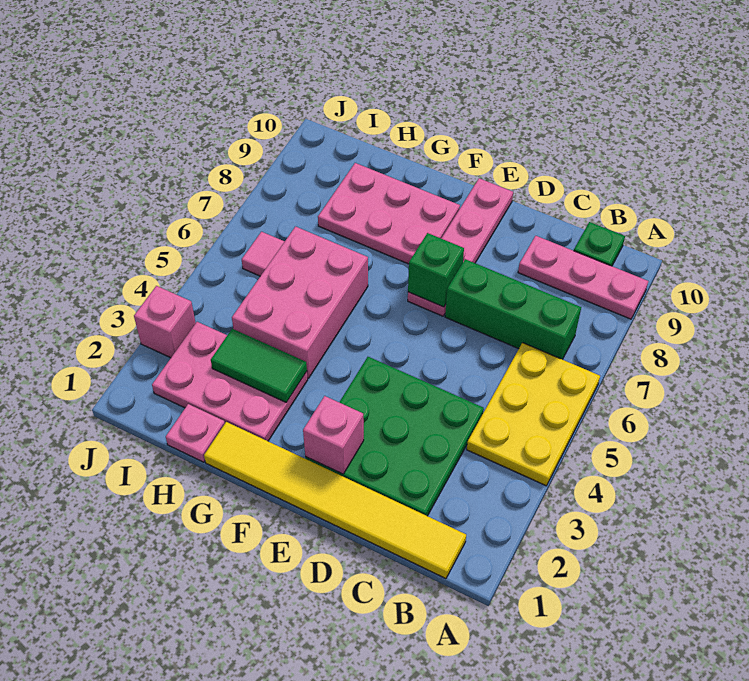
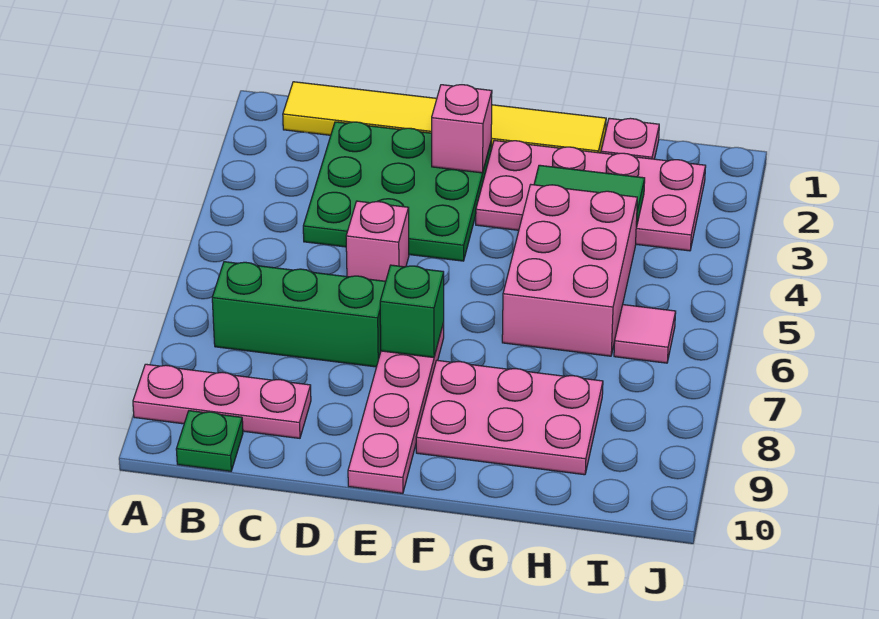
yellow plate A4:B6 level 1 -> none
pink plate G2:I3 level 1 -> pink plate F2:I3 level 1
pink brick J3 level 1 -> pink brick D5 level 1

